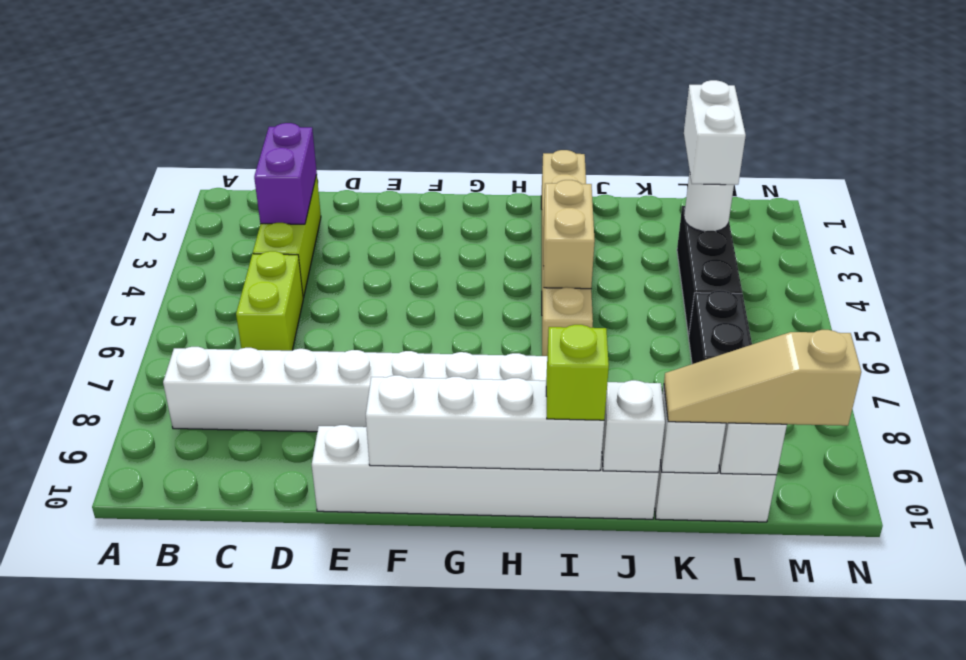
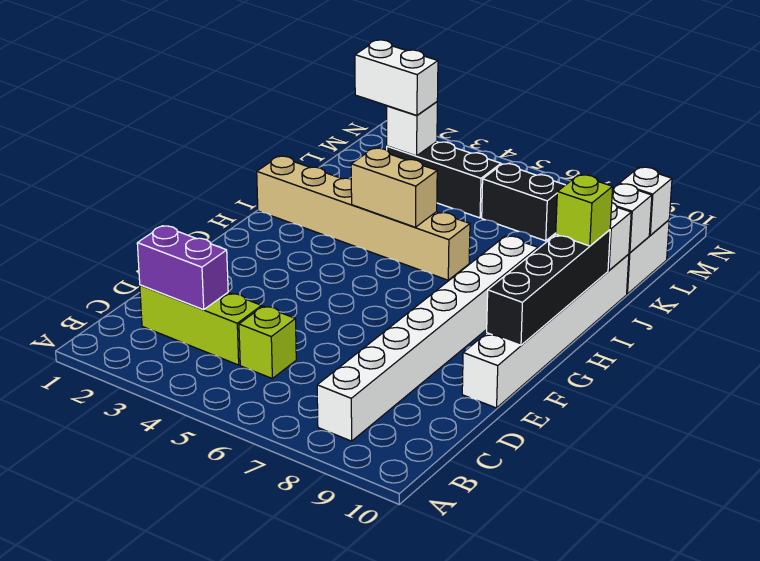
lime brick C5:C6 level 1 -> lime brick C5 level 1
white brick F10:I10 level 2 -> black brick F10:I10 level 2
tan slope K10:M10 level 3 top M -> none
white round brick L3 level 2 -> white brick L3 level 2

